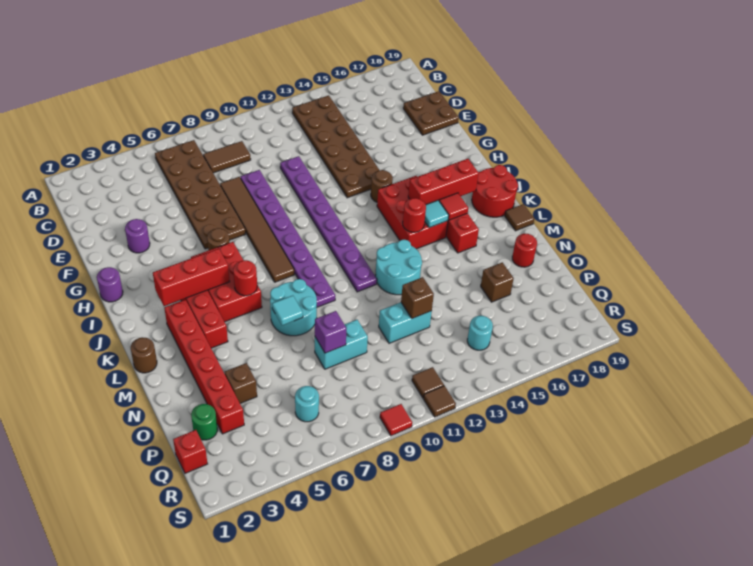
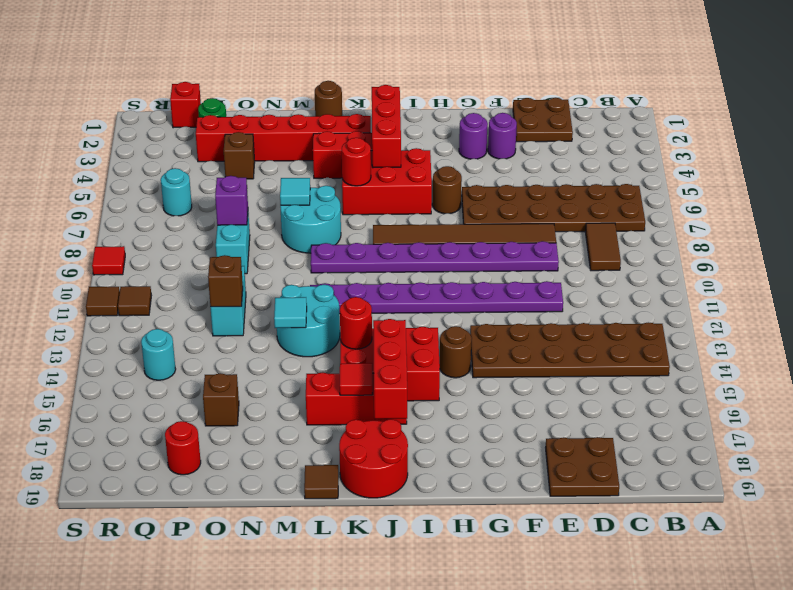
none -> brown plate D1:E2 level 1
purple round brick H1 level 1 -> purple round brick G3 level 1
cyan tile K15 level 2 -> cyan tile M13 level 2
red round brick N18 level 1 -> red round brick P18 level 1

